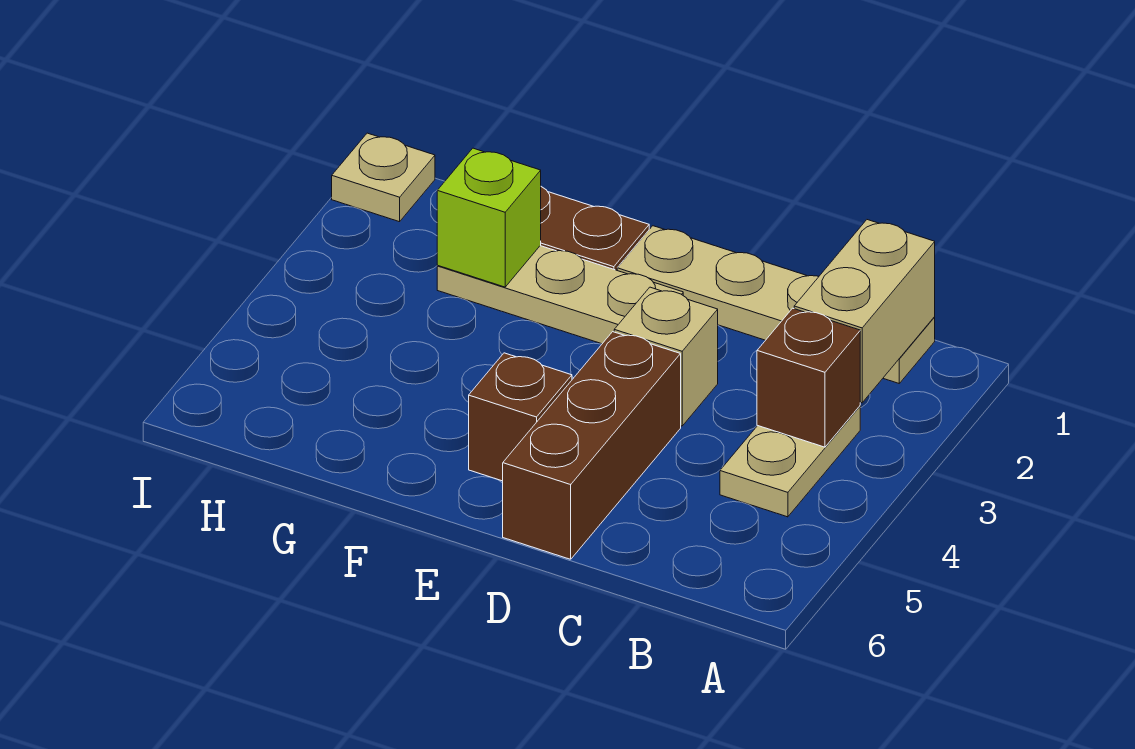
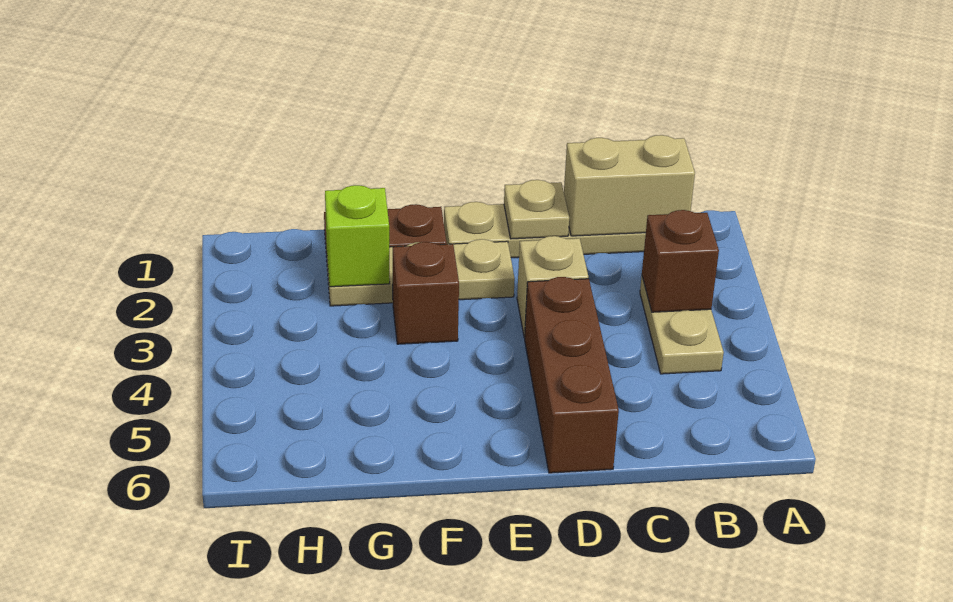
tan brick B1:B2 level 2 -> tan brick B1:C1 level 2
brown brick E5 level 1 -> brown brick F3 level 1
tan plate I1 level 1 -> tan plate D1 level 2

